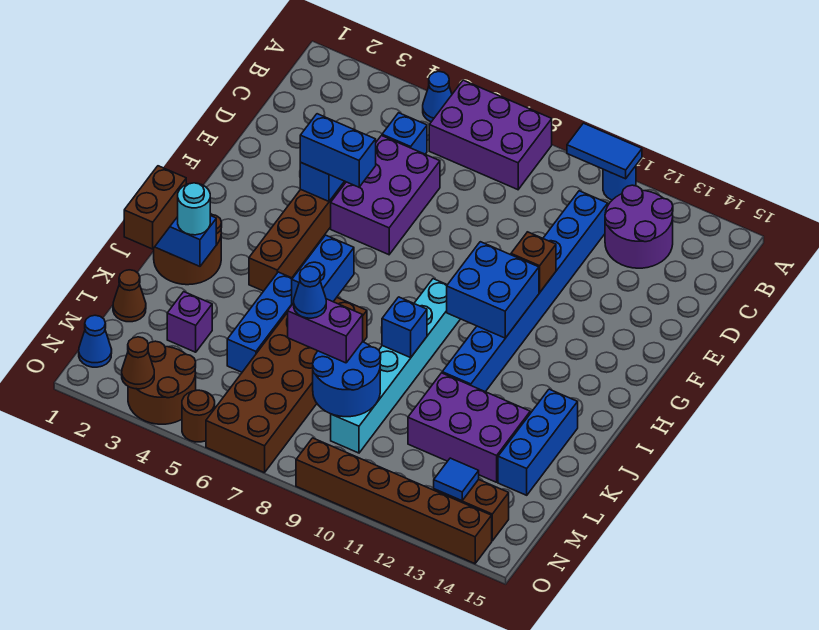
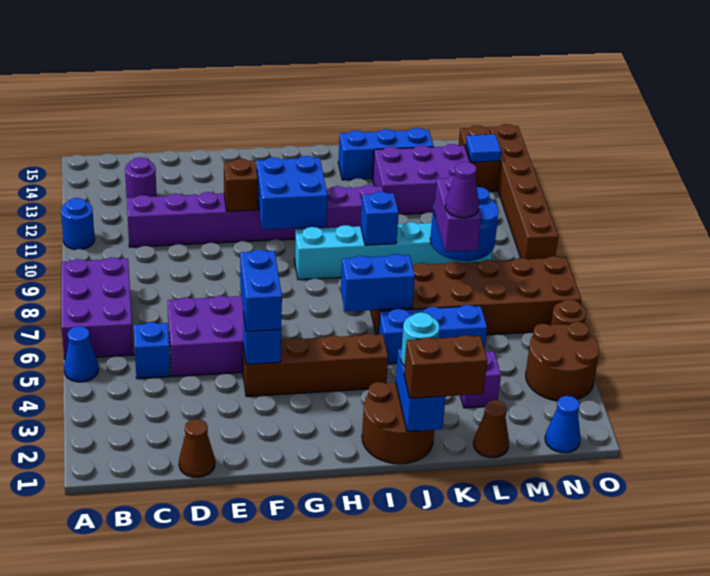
blue tile A10:A11 level 2 -> none
purple round brick B12:C13 level 1 -> purple round brick C13 level 1
blue brick C11:J11 level 1 -> purple brick C11:J11 level 1
purple brick K11:L13 level 1 -> purple brick K12:M13 level 1
blue cone L7 level 4 -> purple cone L7 level 4
brown cone O3 level 2 -> brown cone D1 level 1

